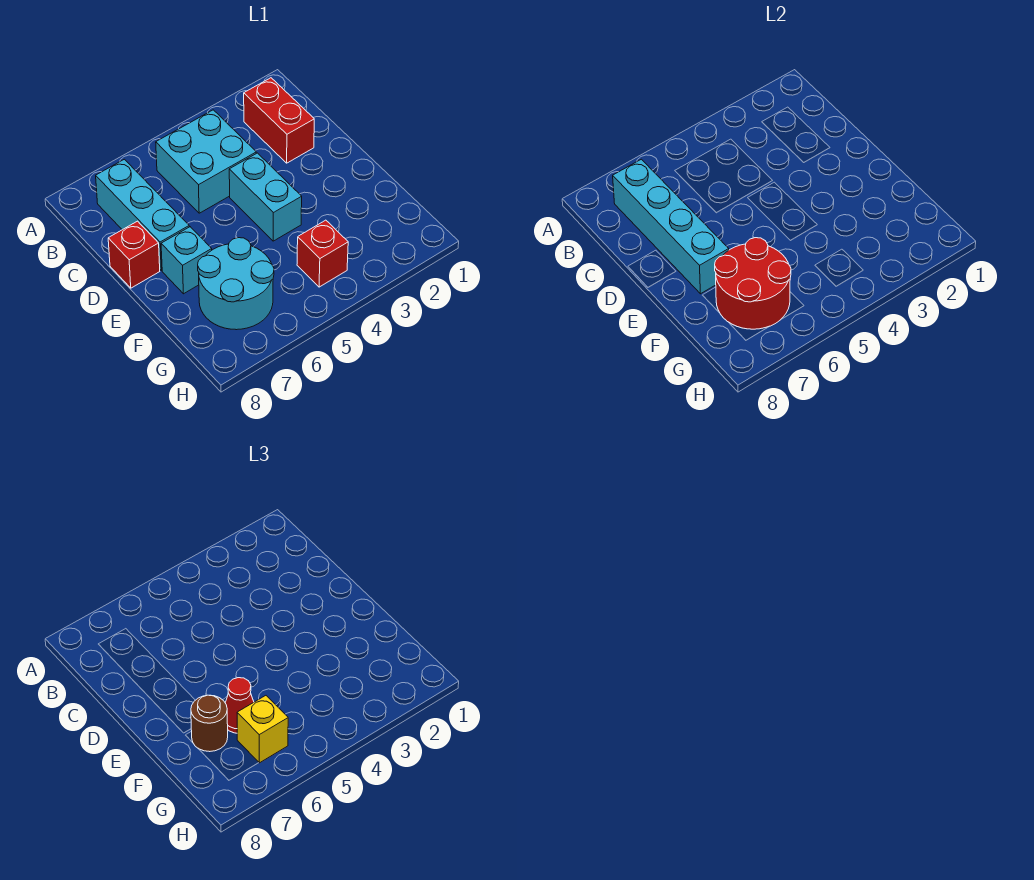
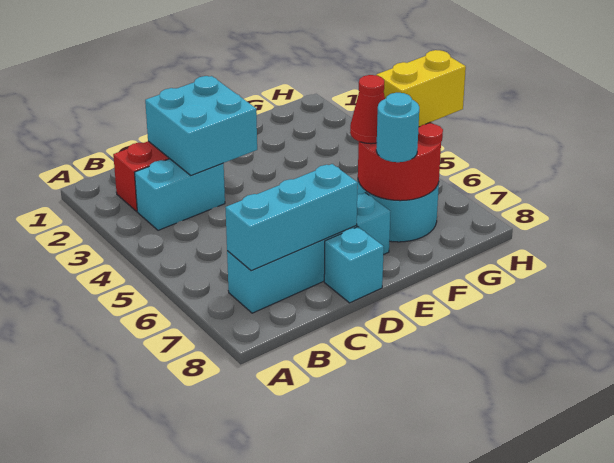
cyan brick B4:C5 level 1 -> cyan brick C2:D3 level 2
cyan brick B7:E7 level 2 -> cyan brick B7:D7 level 2
cyan brick D4:E4 level 1 -> cyan brick B3:C3 level 1
red brick D8 level 1 -> cyan brick D8 level 1
brown round brick F7 level 3 -> cyan round brick F7 level 3
red brick G4 level 1 -> none
yellow brick G6 level 3 -> yellow brick G6:H6 level 3

